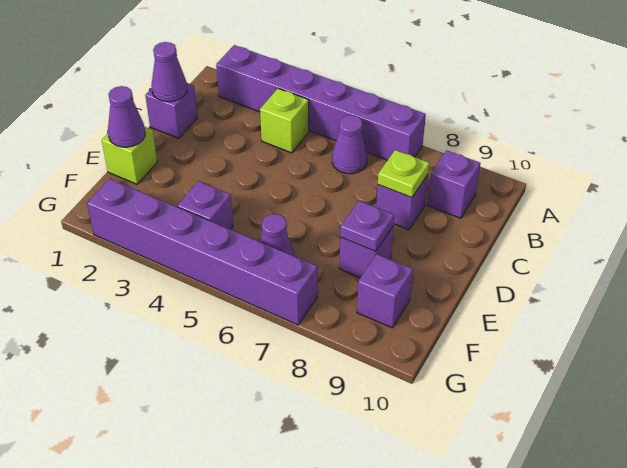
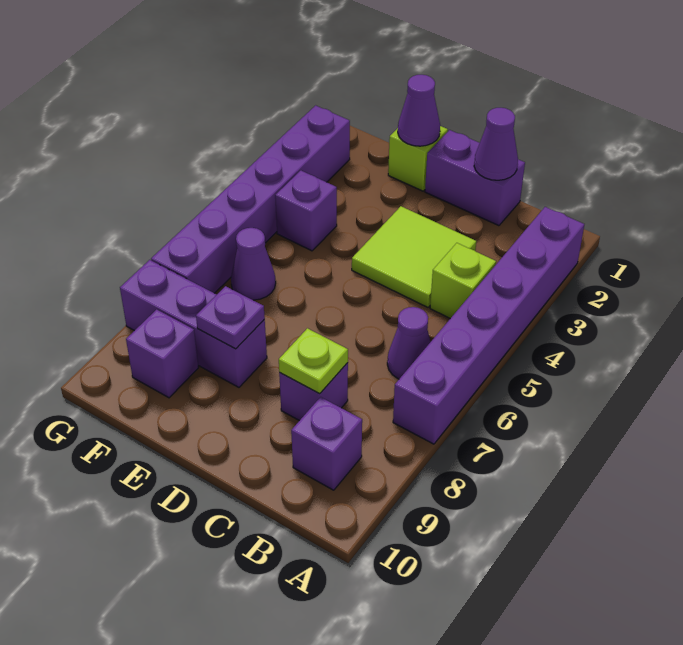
purple brick C1 level 1 -> purple brick C1:D1 level 1
none -> lime tile C3:D4 level 1
purple brick E8 level 1 -> purple brick E8:G8 level 1

